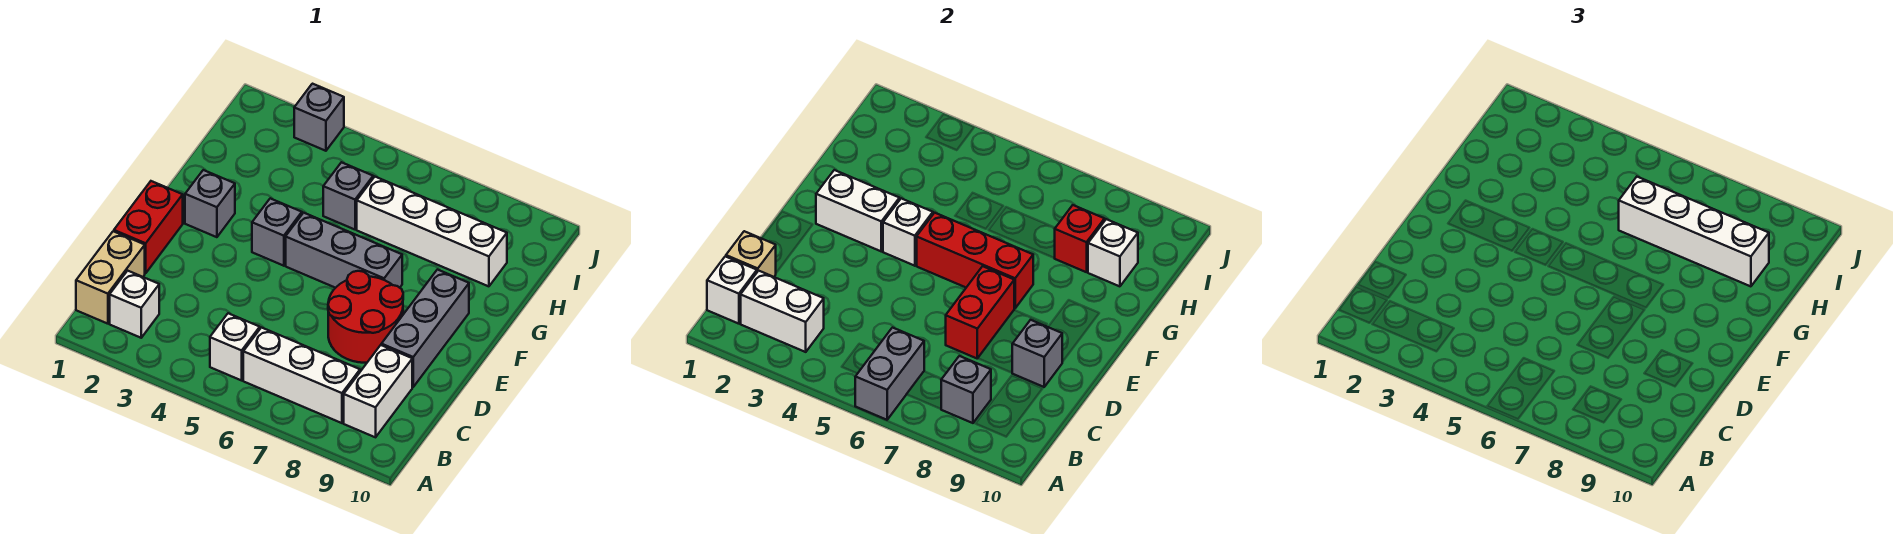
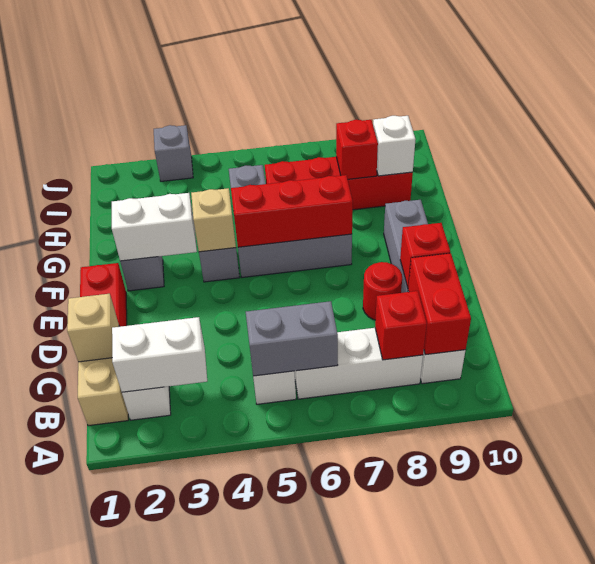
grey brick A6:B6 level 2 -> grey brick B5:B6 level 2
white brick B1 level 2 -> none
grey brick B8 level 2 -> red brick B8 level 2
red round brick D7:E8 level 1 -> red round brick D8 level 1
red brick D7:E7 level 2 -> red brick B9:C9 level 2
grey brick D9 level 2 -> red brick D9 level 2
white brick F4 level 2 -> tan brick F4 level 2
white brick H6:H9 level 1 -> red brick H6:H9 level 1
white brick H6:H9 level 3 -> none

